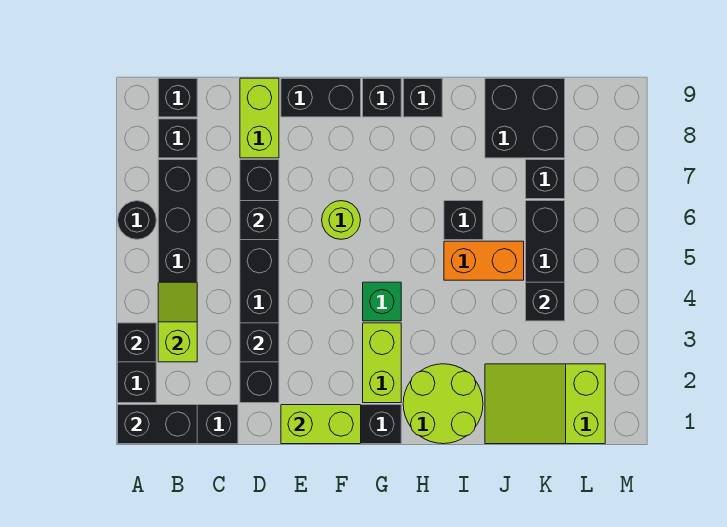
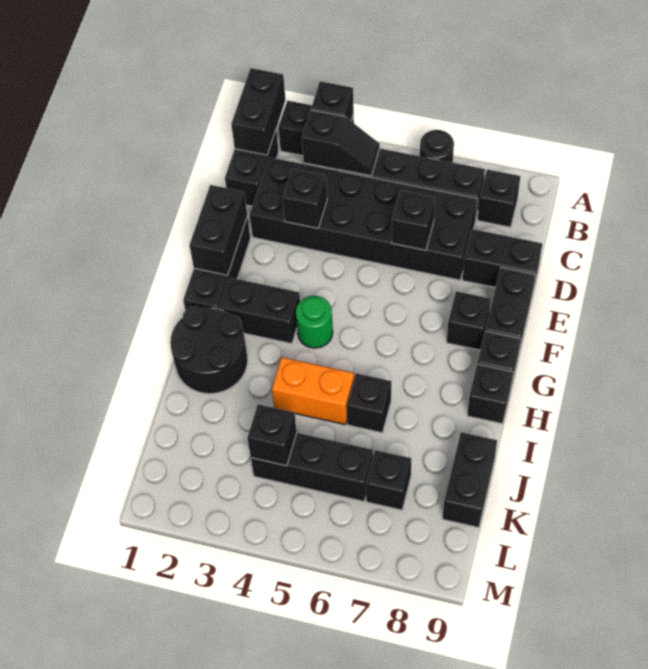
lime slope B3:B4 level 2 top 3 -> black slope B3:B4 level 2 top 3
black brick B9 level 1 -> black brick F8 level 1
black brick D2:D7 level 1 -> black brick C2:D7 level 1
lime brick D8:D9 level 1 -> black brick D8:D9 level 1
lime brick E1:F1 level 2 -> black brick E1:F1 level 2
lime round brick F6 level 1 -> none
lime brick G2:G3 level 1 -> black brick G2:G3 level 1
green brick G4 level 1 -> green round brick G4 level 1
lime round brick H1:I2 level 1 -> black round brick H1:I2 level 1
orange brick I5:J5 level 1 -> orange brick I4:I5 level 1
lime slope J1:L2 level 1 top L -> none
black brick J8:K9 level 1 -> black brick J9:K9 level 1

